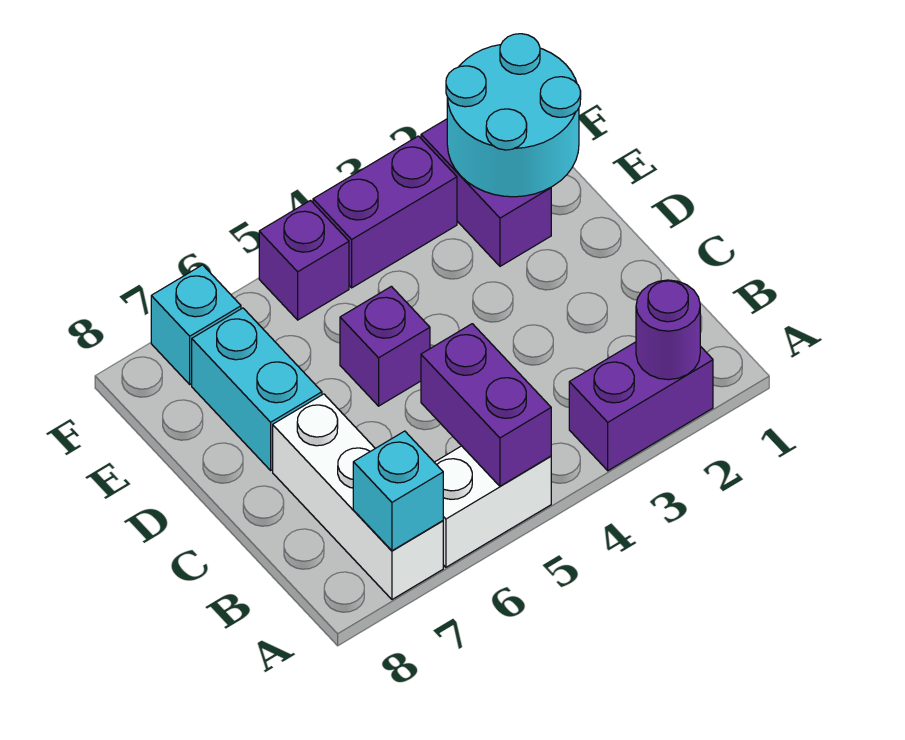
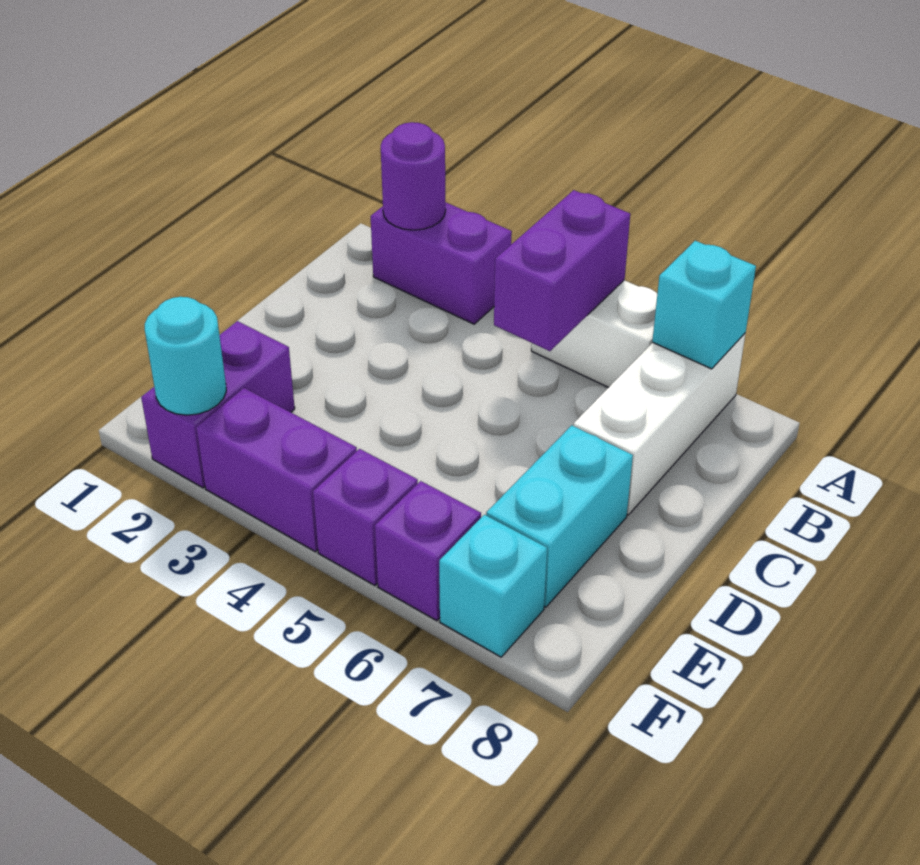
purple brick D5 level 1 -> purple brick F6 level 1
cyan round brick E1:F2 level 2 -> cyan round brick F2 level 2

